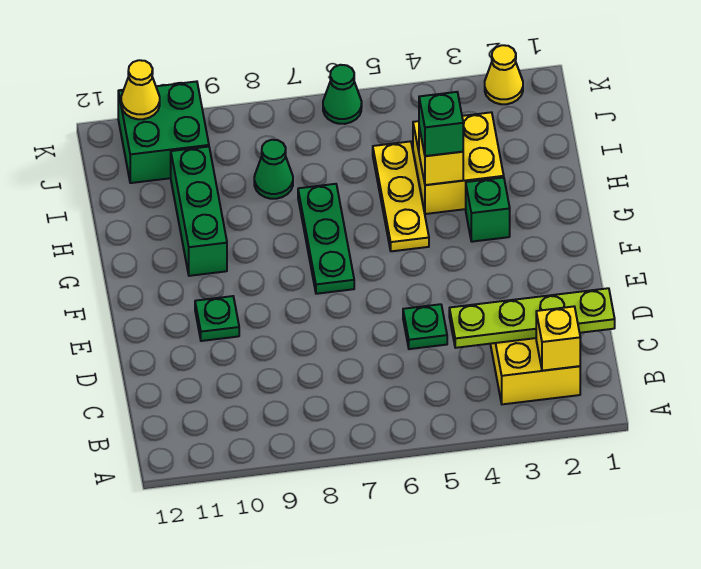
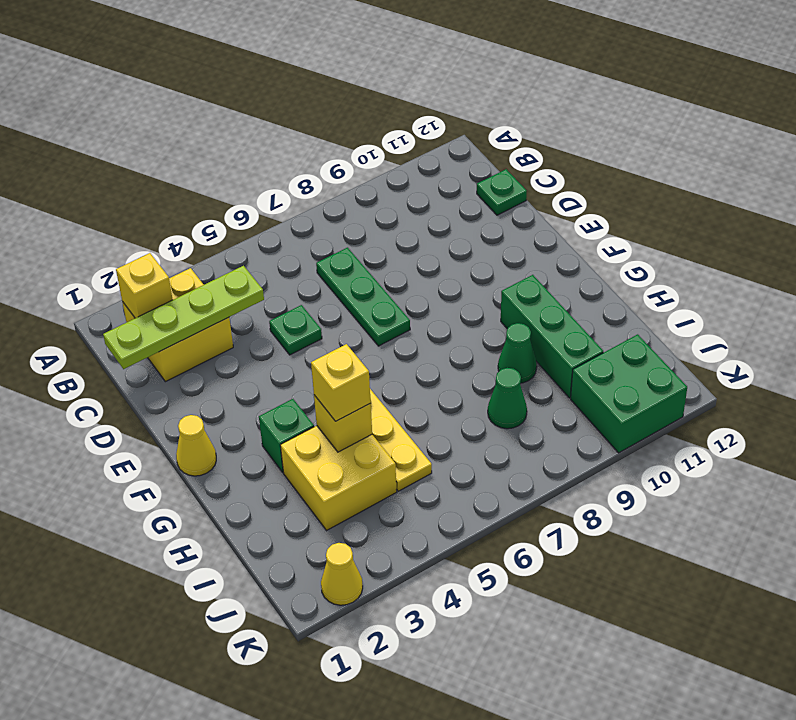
green plate E10 level 1 -> green plate C12 level 1
green plate F7:H7 level 1 -> green plate C7:E7 level 1
green brick H4 level 3 -> yellow brick H4 level 3
green cone K6 level 1 -> green cone H9 level 1
yellow cone K11 level 2 -> yellow cone F1 level 1

